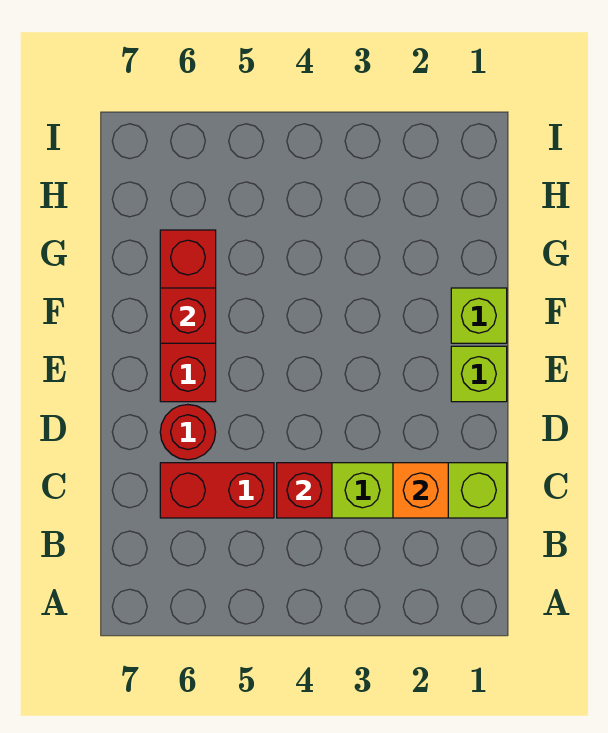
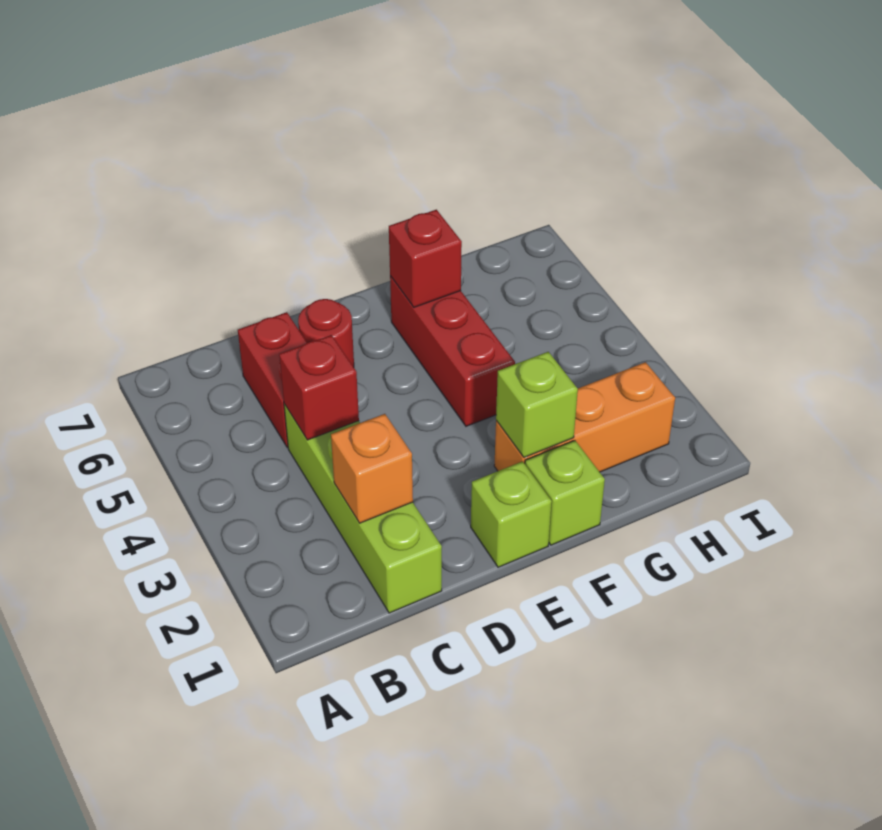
red brick E6:G6 level 1 -> red brick F4:F6 level 1
none -> orange brick F2:H2 level 1
none -> lime brick F2 level 2

